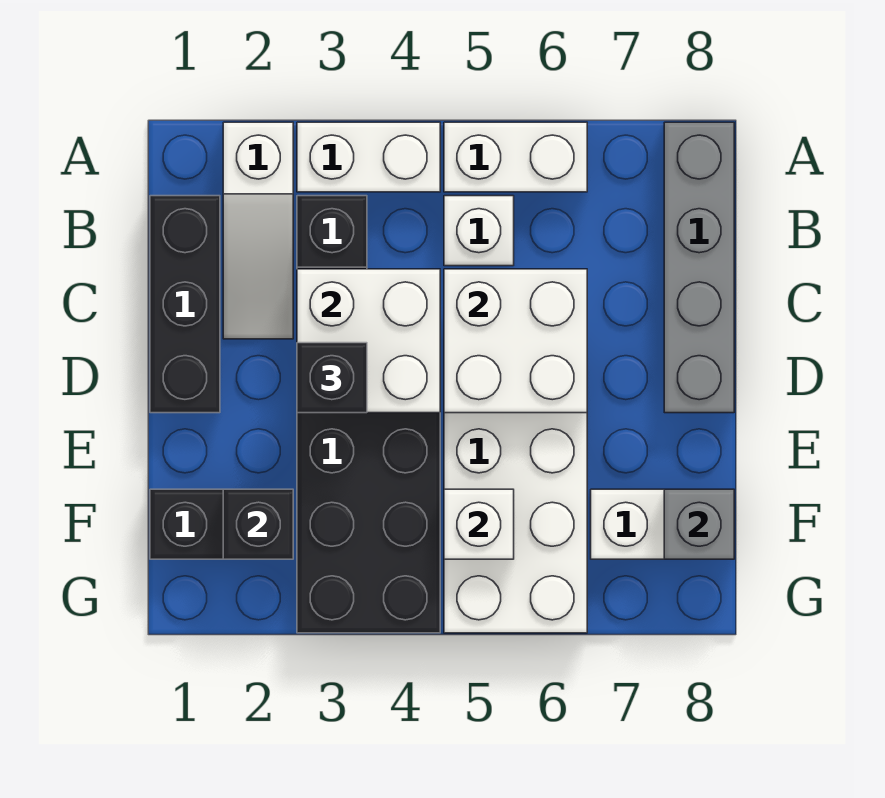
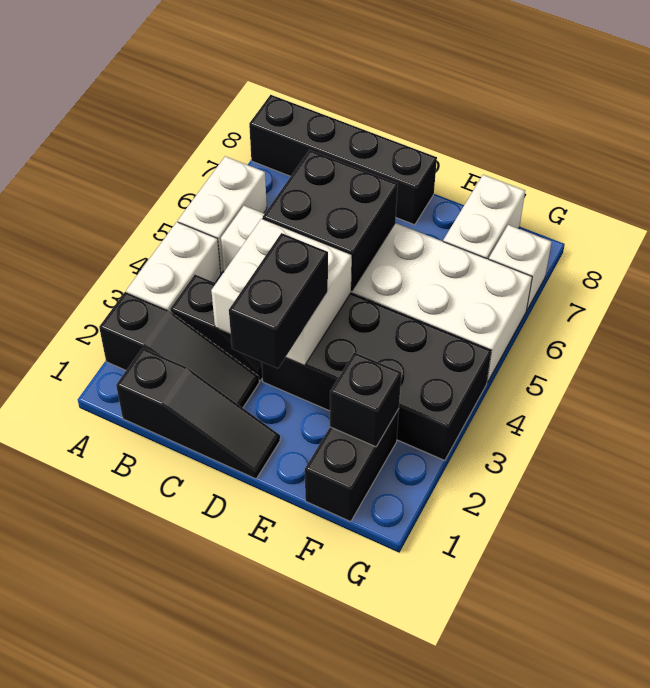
white slope A2:C2 level 1 top A -> black slope A2:C2 level 1 top A
grey brick A8:D8 level 1 -> black brick A8:D8 level 1
black brick B1:D1 level 1 -> black slope B1:D1 level 1 top B
white brick C5:D6 level 2 -> black brick C5:D6 level 2
black brick D3 level 3 -> black brick D2:D3 level 3
white brick F5 level 2 -> white brick G7 level 1
grey brick F8 level 2 -> none

